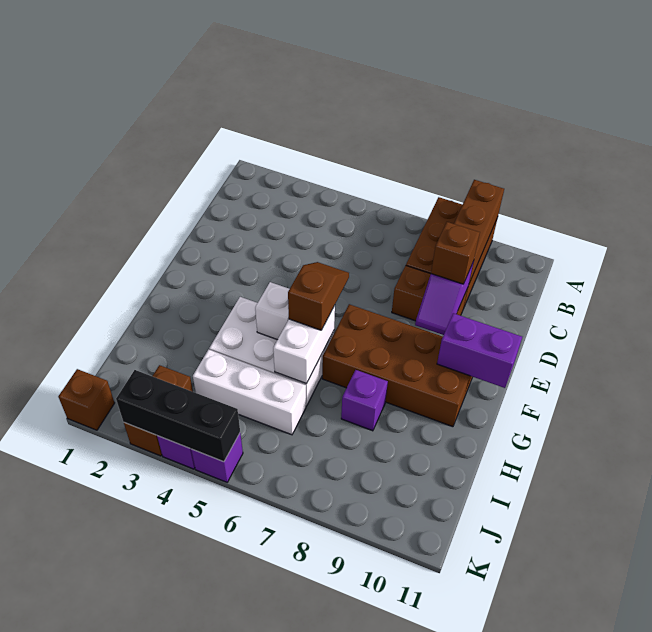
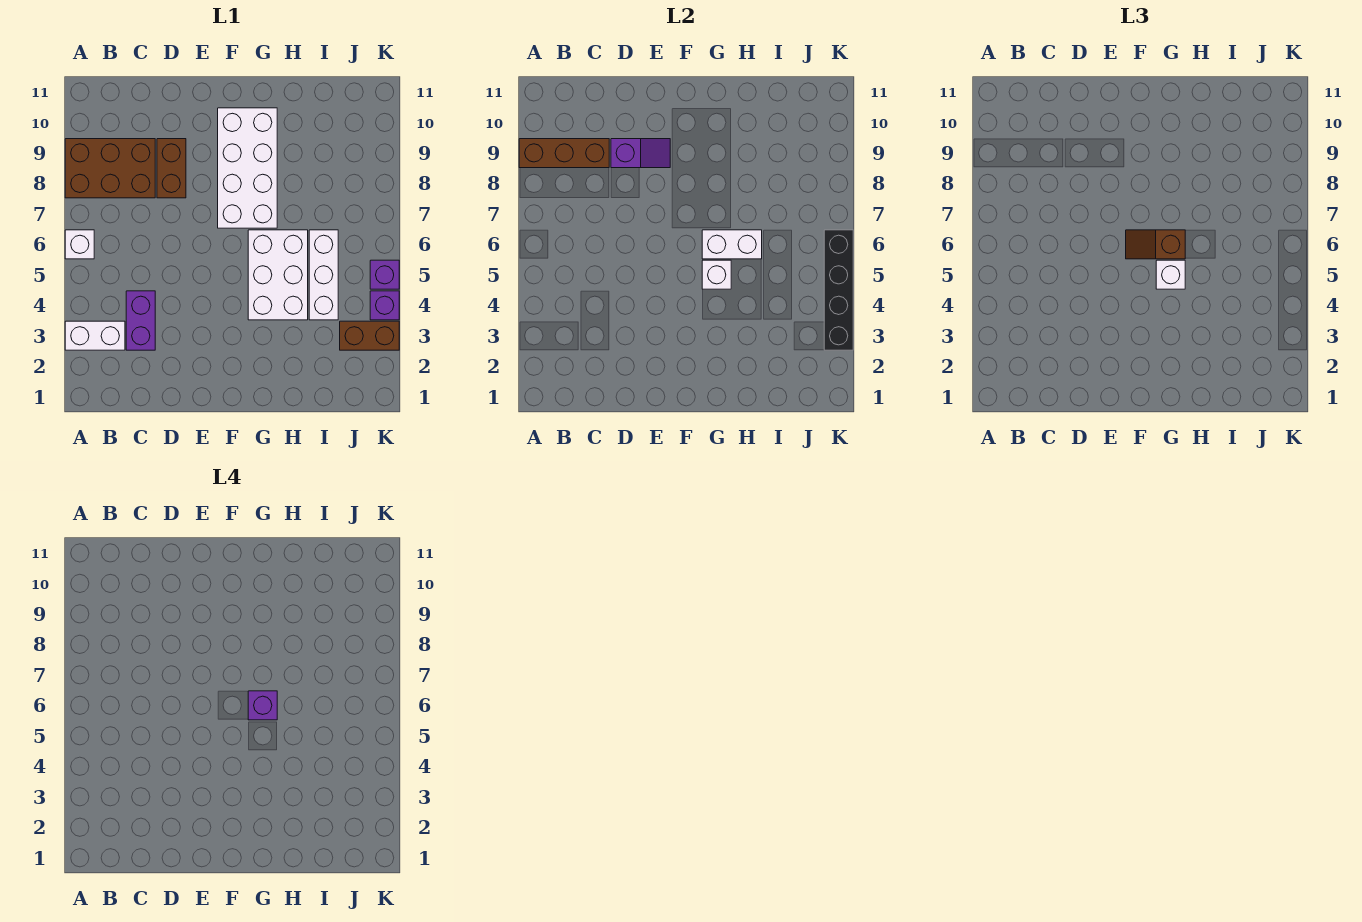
none -> white brick A3:B3 level 1
none -> white brick A6 level 1
brown brick D9 level 3 -> none
brown brick F7:G10 level 1 -> white brick F7:G10 level 1
purple brick F10:F11 level 2 -> purple brick C3:C4 level 1
none -> white brick G5 level 3
purple brick H8 level 1 -> purple brick G6 level 4
brown brick K1 level 1 -> none
black brick K3:K5 level 2 -> black brick K3:K6 level 2

